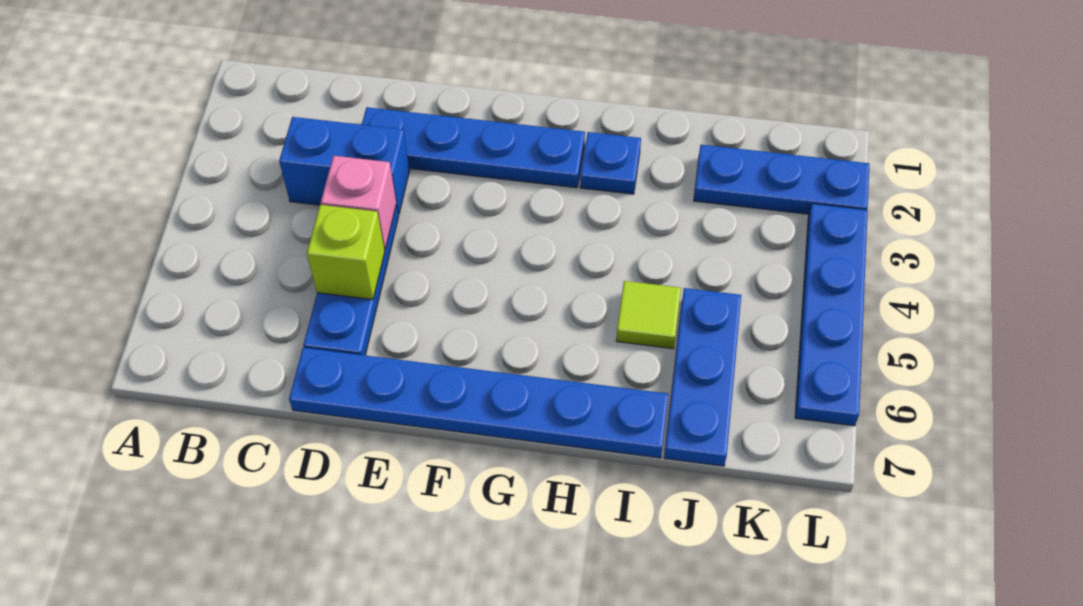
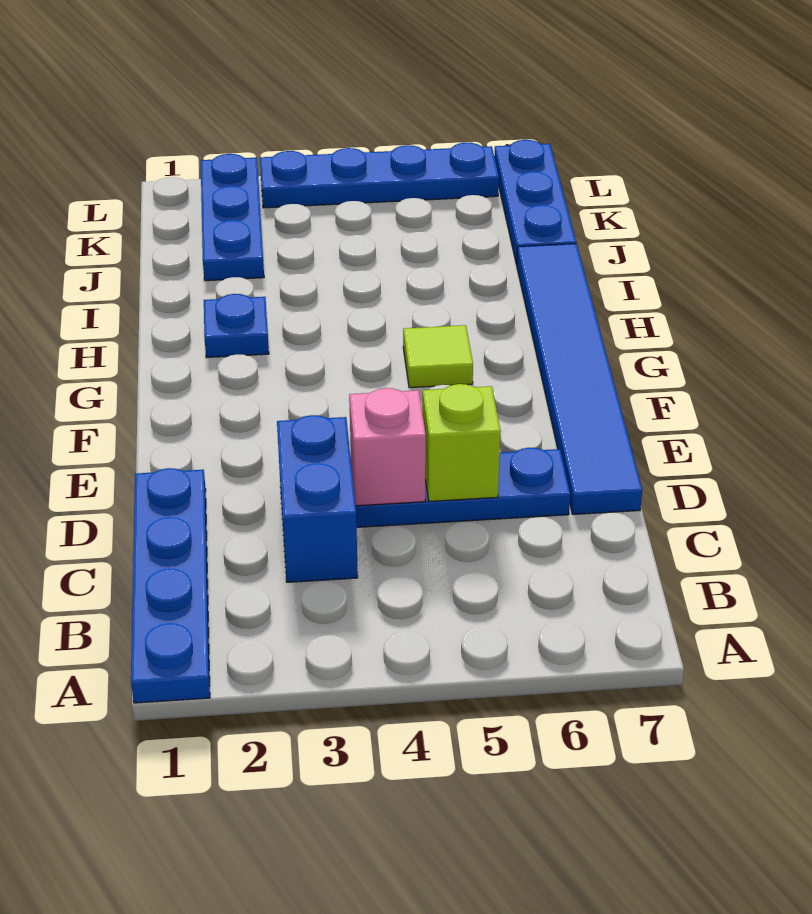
blue plate D2:G2 level 1 -> blue plate A1:D1 level 1
blue plate D7:I7 level 1 -> blue tile D7:I7 level 1
lime tile I5 level 1 -> lime tile G5 level 1
blue plate J5:J7 level 1 -> blue plate J7:L7 level 1

